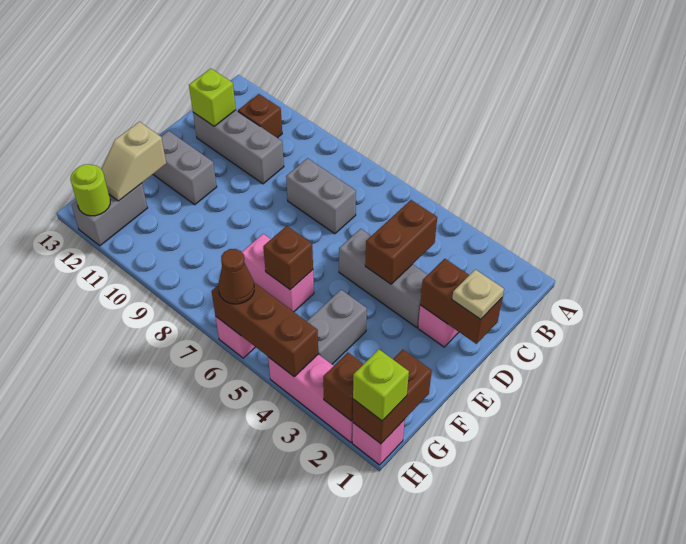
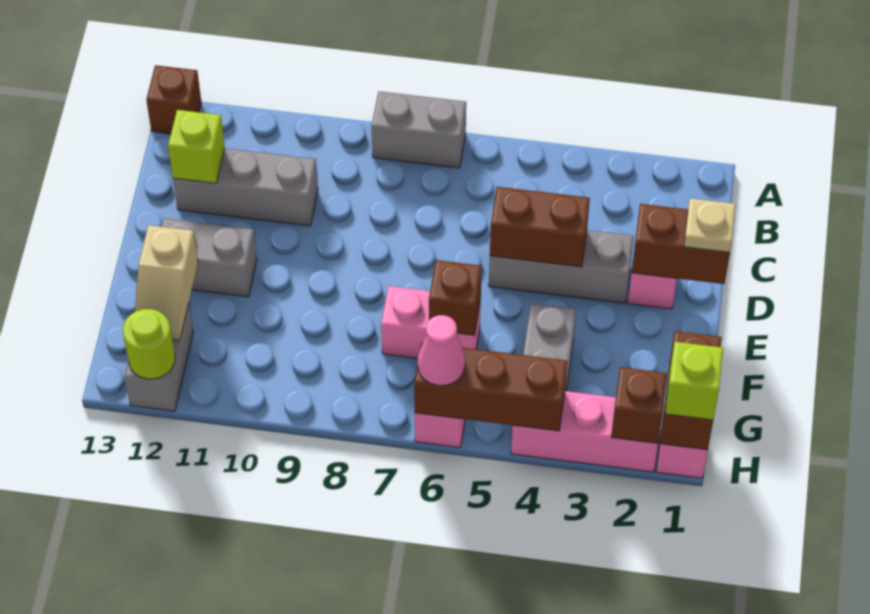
brown brick B11 level 1 -> brown brick A13 level 1
brown brick C4:D4 level 2 -> brown brick D4:D5 level 2
grey brick C7:C8 level 1 -> grey brick A7:A8 level 1
brown cone H6 level 3 -> pink cone H6 level 3

